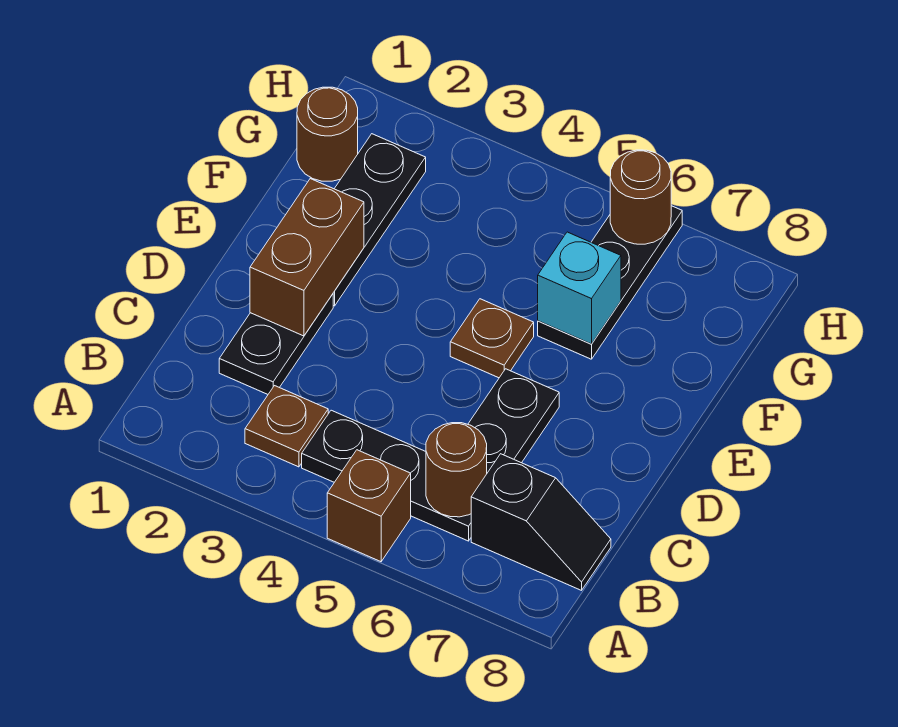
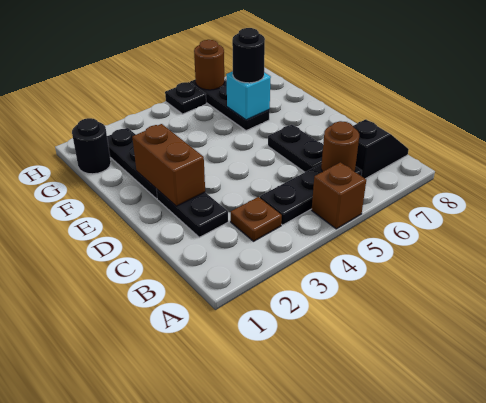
brown plate E5 level 1 -> none
none -> black round brick F6 level 3
brown round brick G1 level 1 -> black round brick G1 level 1
none -> black plate H5 level 1

